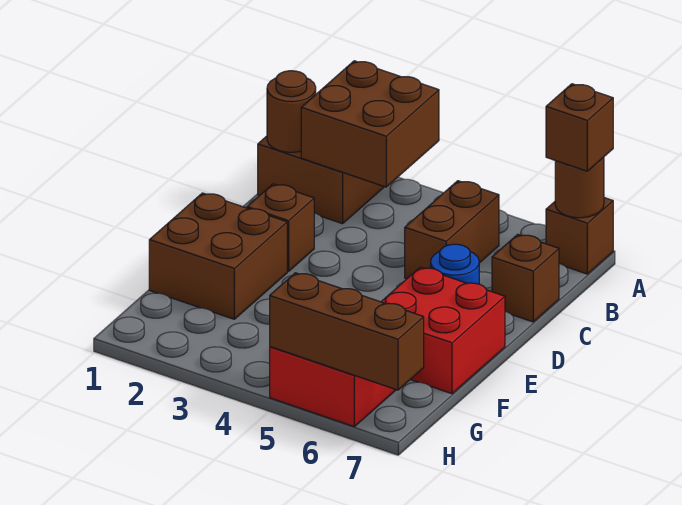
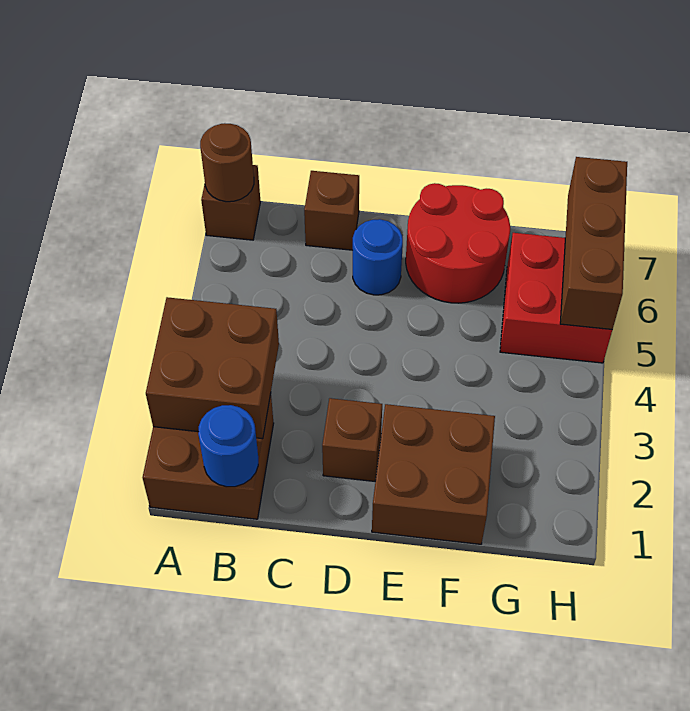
brown brick A7 level 3 -> none
brown round brick B1 level 2 -> blue round brick B1 level 2
brown brick B5:C5 level 1 -> none
red brick E6:F7 level 1 -> red round brick E6:F7 level 1

